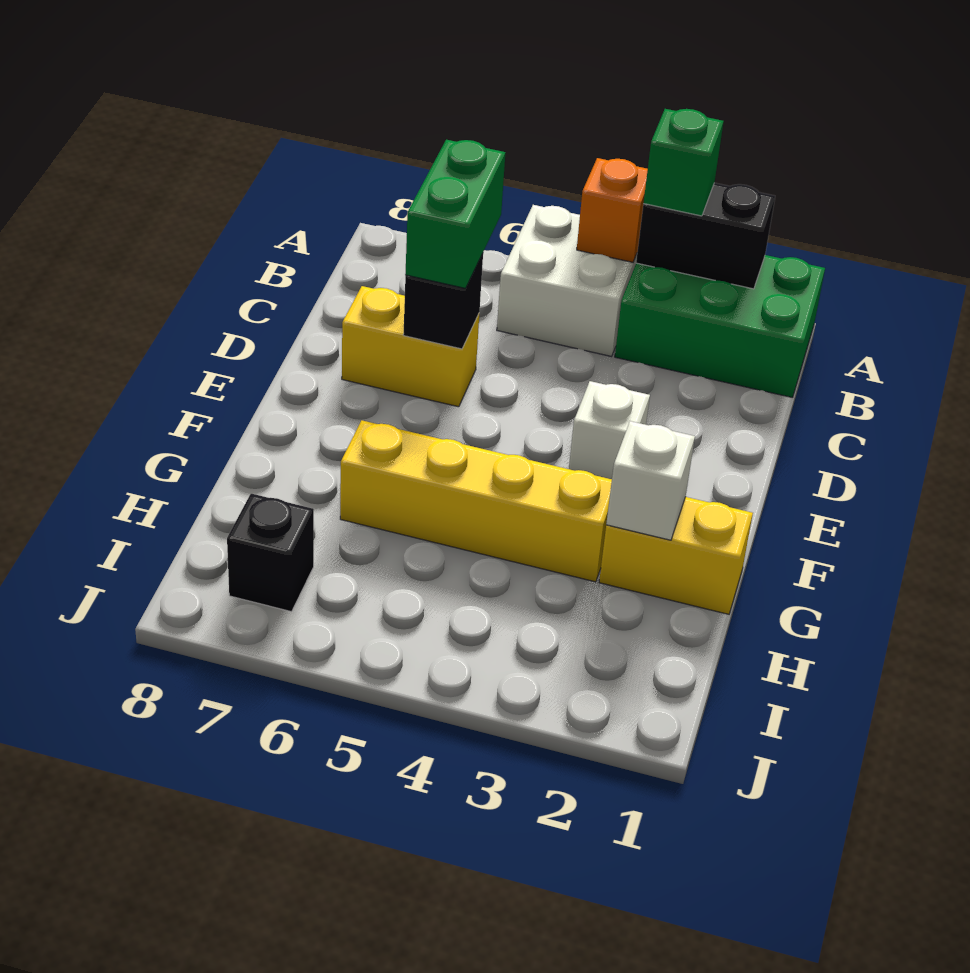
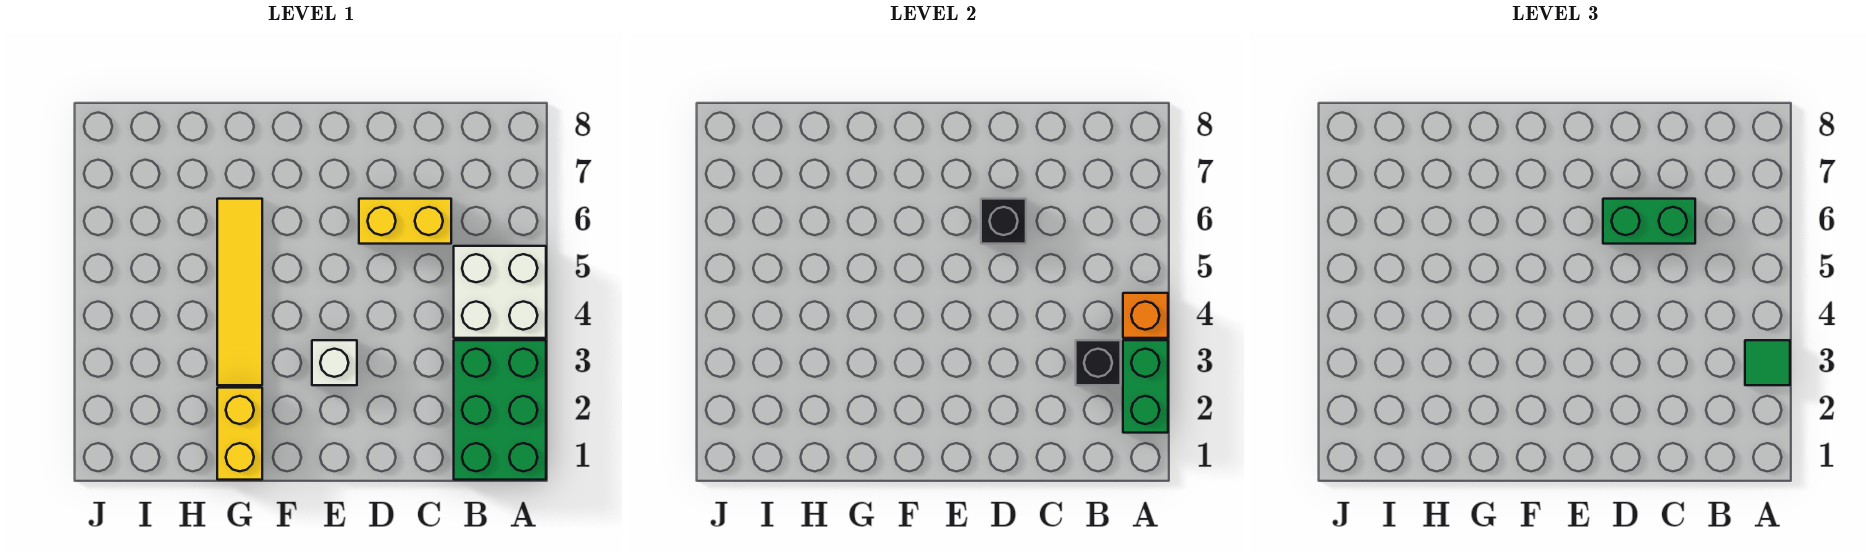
black brick A2:A3 level 2 -> green brick A2:A3 level 2
green brick A3 level 3 -> green tile A3 level 3
yellow brick D6:D7 level 1 -> yellow brick C6:D6 level 1
white brick G2 level 2 -> none
yellow brick G3:G6 level 1 -> yellow tile G3:G6 level 1
black brick I7 level 1 -> black brick B3 level 2

